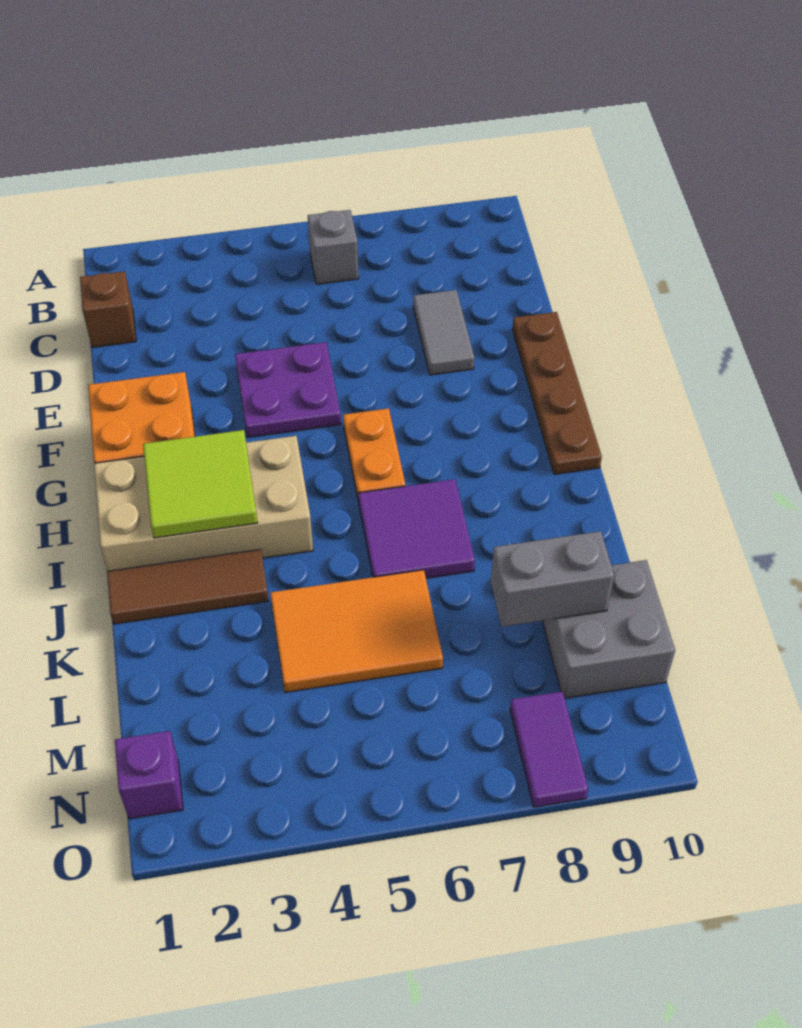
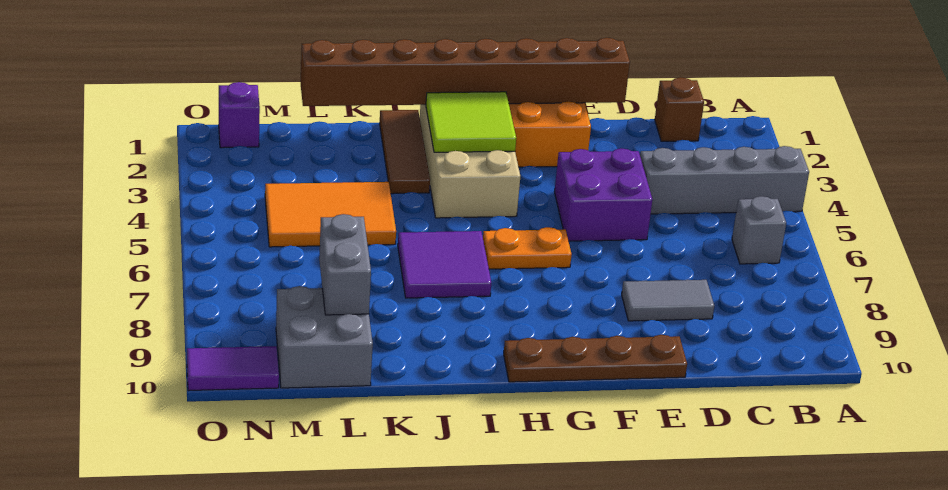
none -> grey brick A4:D4 level 1
none -> brown brick E1:L1 level 2
purple plate E4:F5 level 1 -> purple brick E4:F5 level 1
orange tile K4:L6 level 1 -> orange tile K4:M5 level 1
purple tile N8:O8 level 1 -> purple tile N10:O10 level 1

